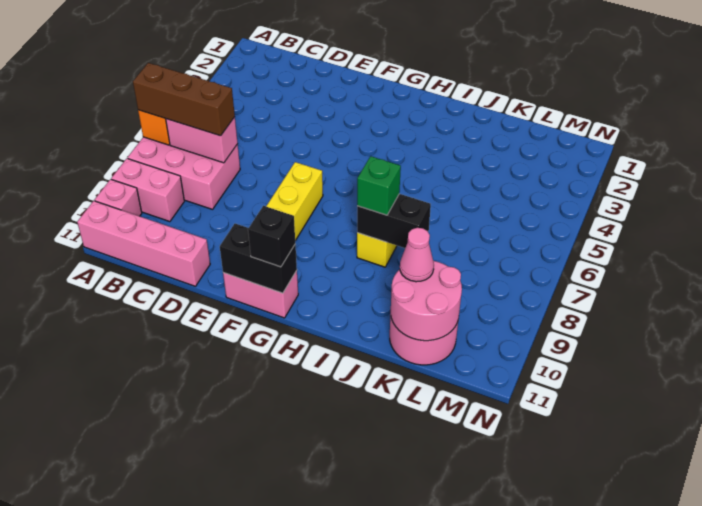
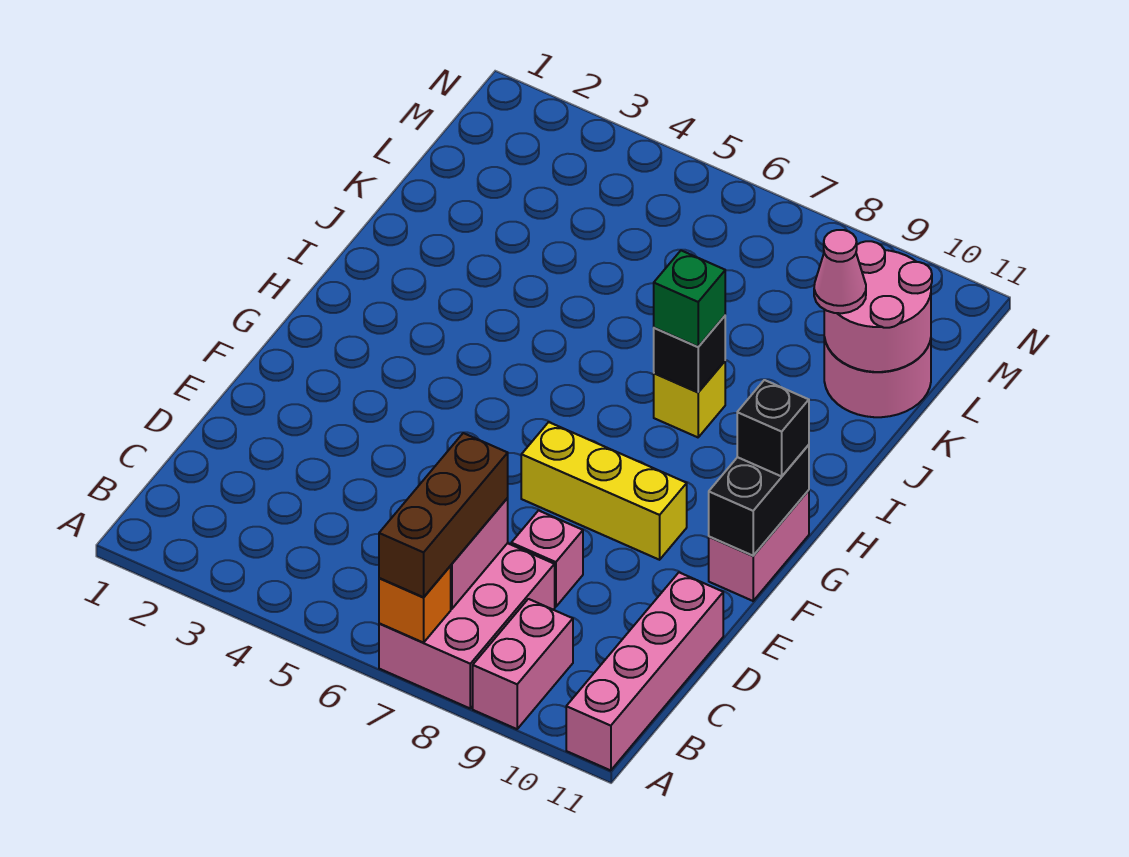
pink brick A10 level 1 -> pink brick D8 level 1
black brick I8:J8 level 2 -> black brick I8 level 2

